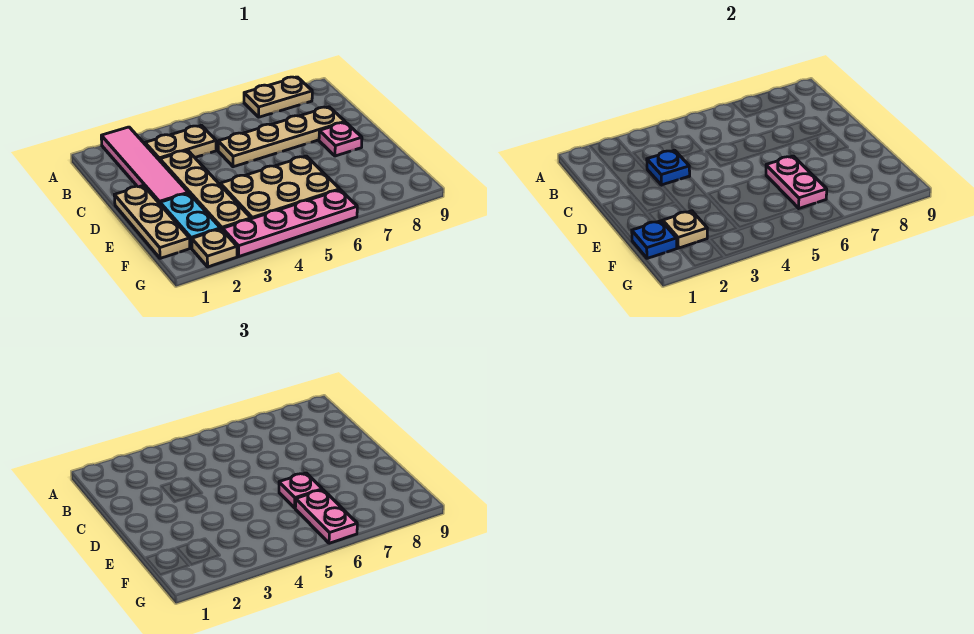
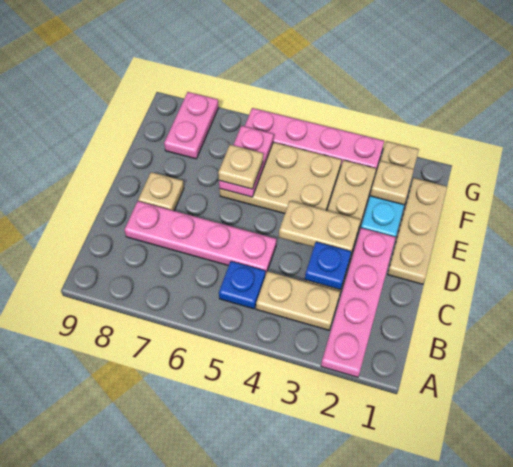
pink tile A2:D2 level 1 -> pink plate A2:D2 level 1
tan plate A7:A8 level 1 -> tan plate D3:D4 level 2
tan plate C5:C8 level 1 -> pink plate C5:C8 level 1
pink plate D8 level 1 -> tan plate D8 level 1
pink plate E6 level 3 -> tan plate E6 level 3
blue plate F1 level 2 -> blue plate B5 level 1
pink plate F6:G6 level 3 -> pink plate F8:G8 level 1

